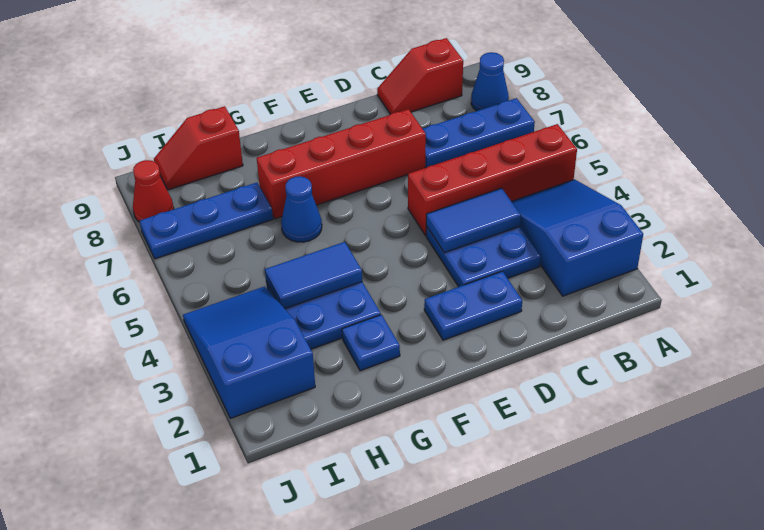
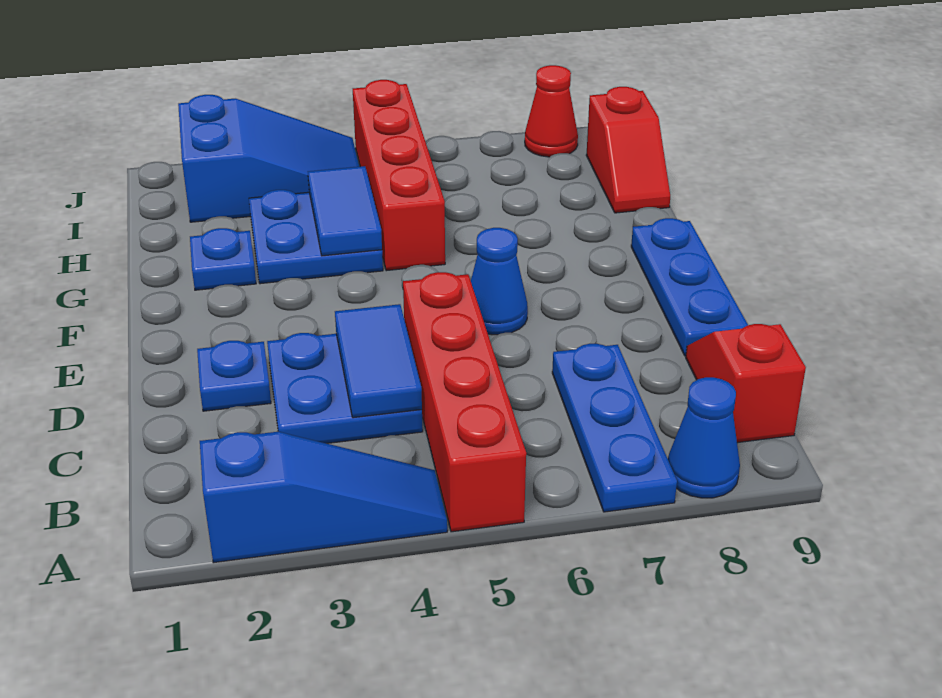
blue slope A2:B4 level 1 top 2 -> blue slope A2:A4 level 1 top 2
blue plate D2:E2 level 1 -> blue plate D2 level 1
red brick D7:G7 level 1 -> red brick G5:J5 level 1
blue cone G6 level 1 -> blue cone E6 level 1
blue plate H7:J7 level 1 -> blue plate D9:F9 level 1
red slope H9:I9 level 1 top H -> red slope H9:I9 level 1 top I

